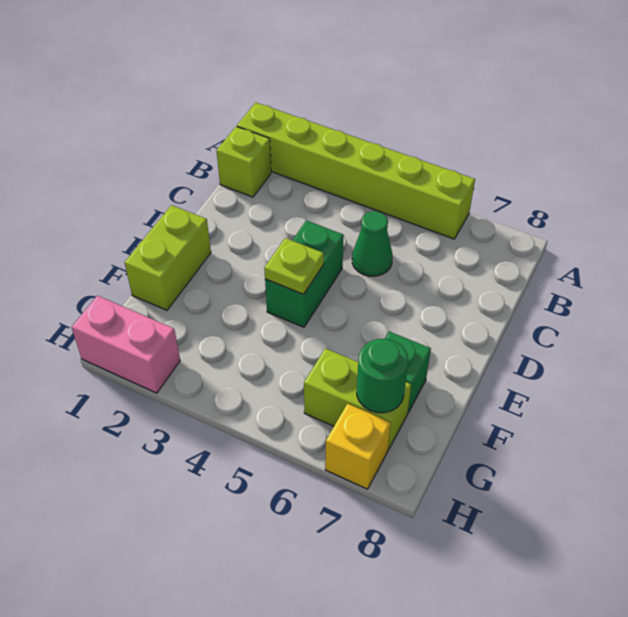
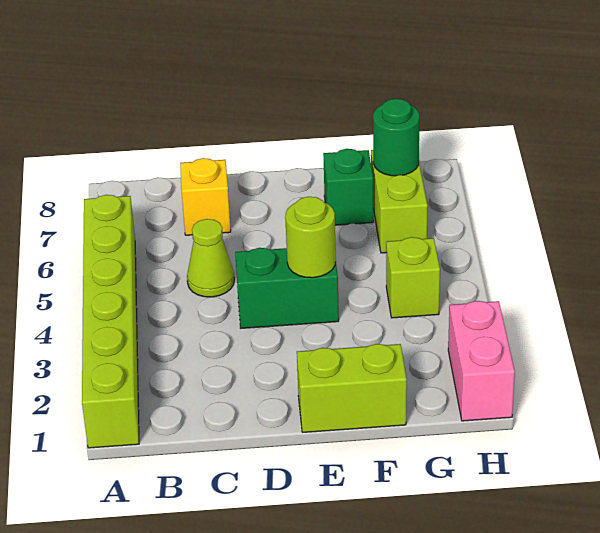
lime brick B1 level 1 -> lime brick G4 level 1
green cone C5 level 1 -> lime cone C5 level 1
lime plate E4 level 2 -> lime round brick E4 level 2
yellow brick H7 level 1 -> yellow brick C7 level 1

